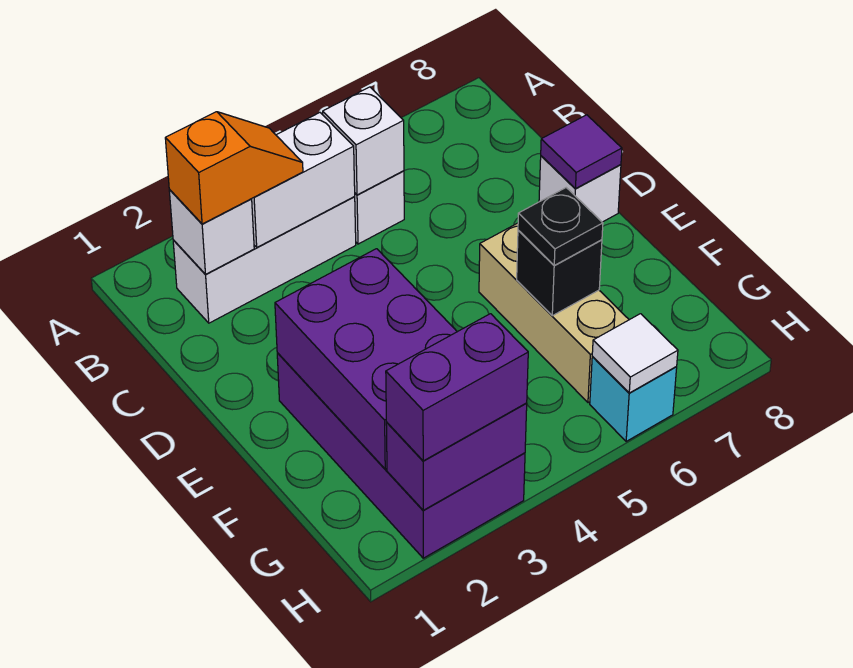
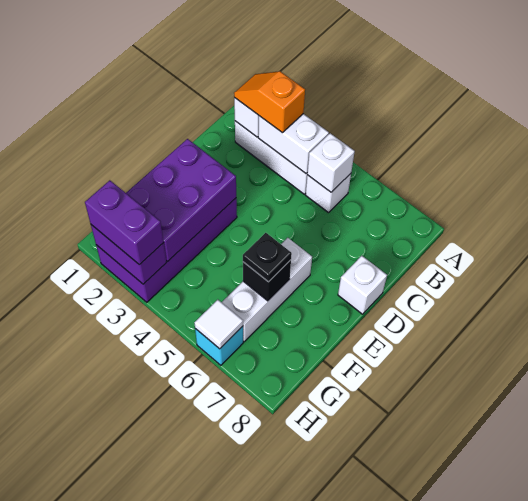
orange slope B2:B3 level 3 top 2 -> orange slope B2:B3 level 3 top 3
purple tile D8 level 2 -> none
tan brick E6:G6 level 1 -> white brick E6:G6 level 1

